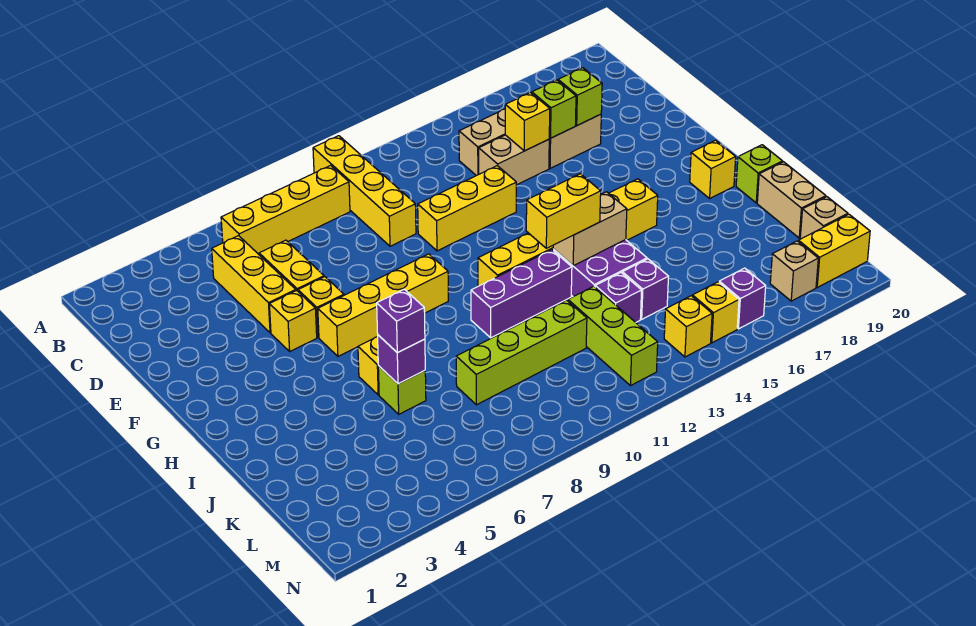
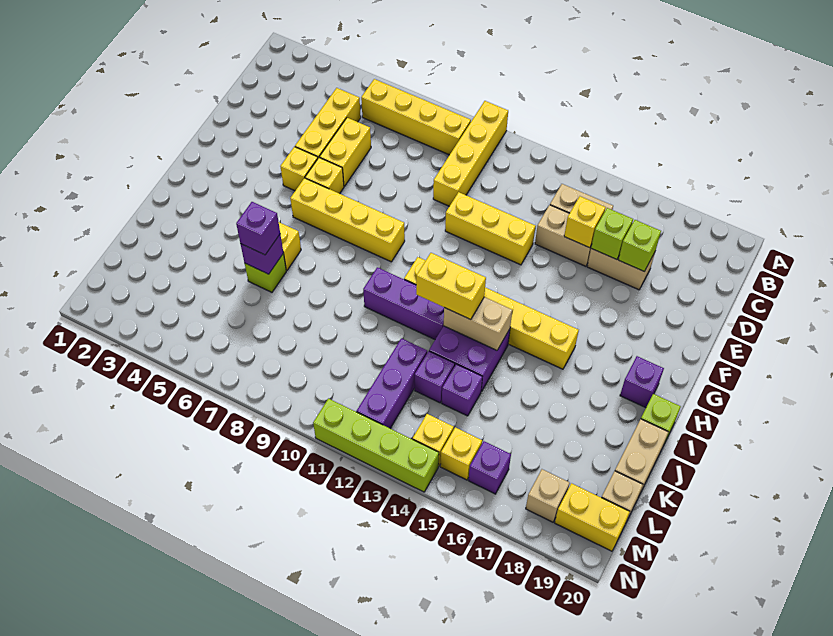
yellow brick H19 level 1 -> purple brick H19 level 1
lime brick K8:K11 level 1 -> lime brick N11:N14 level 1
lime brick K12:M12 level 1 -> purple brick K12:M12 level 1

